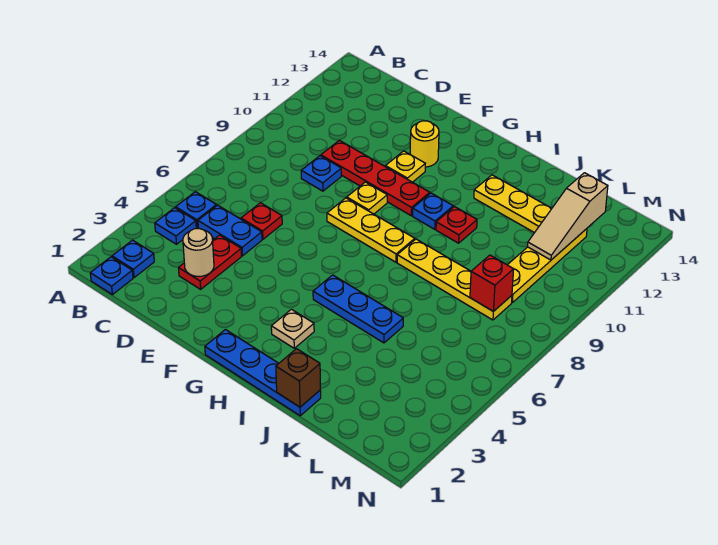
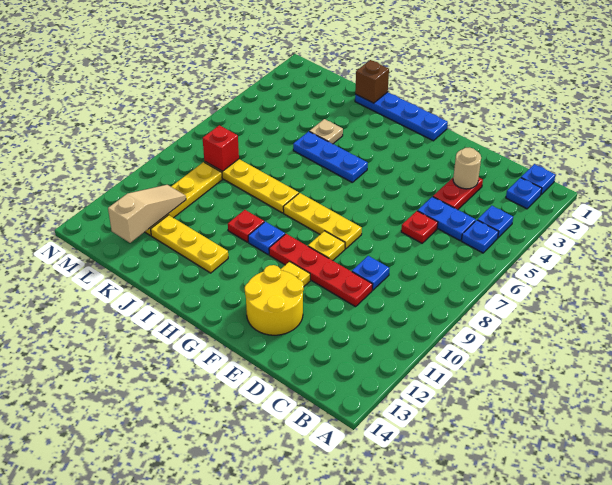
yellow round brick F12 level 1 -> yellow round brick E12:F13 level 1
tan plate H3 level 1 -> tan plate J4 level 1

